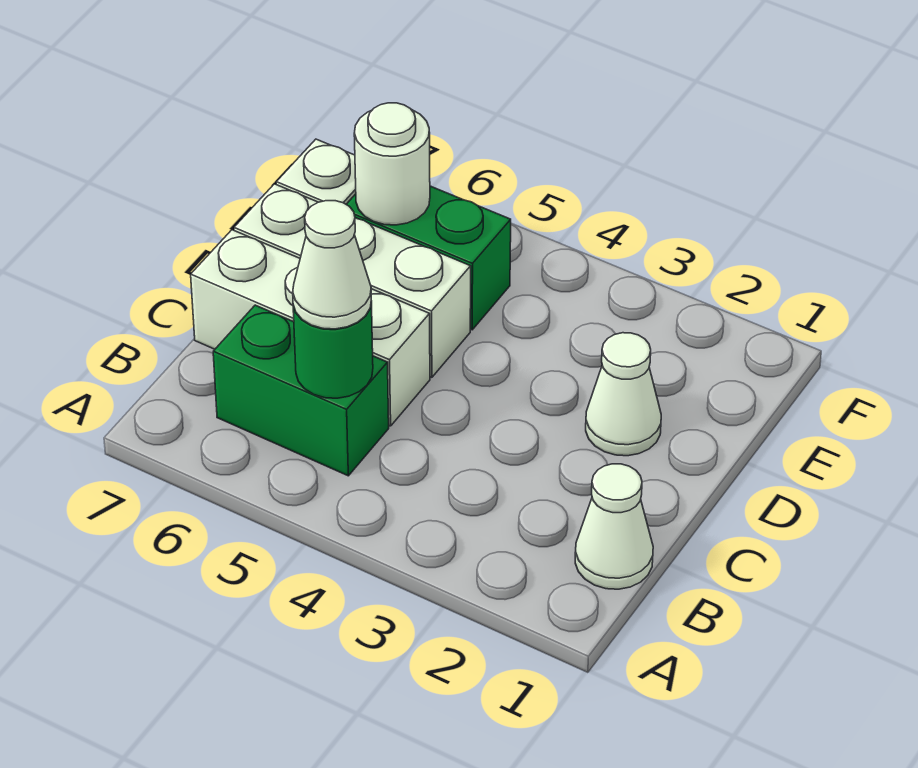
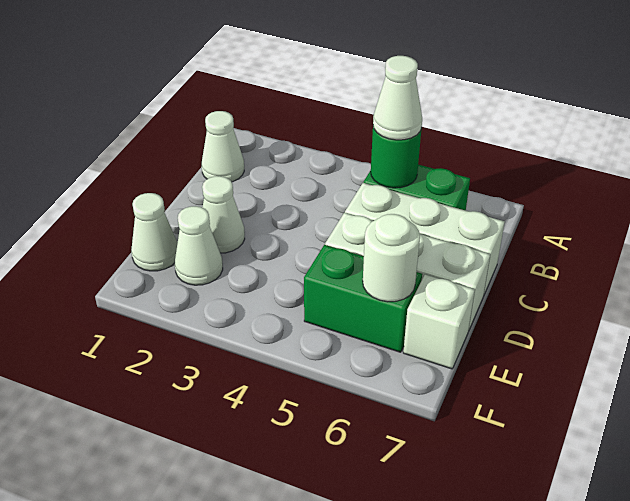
none -> white cone E1 level 1
none -> white cone E2 level 1

